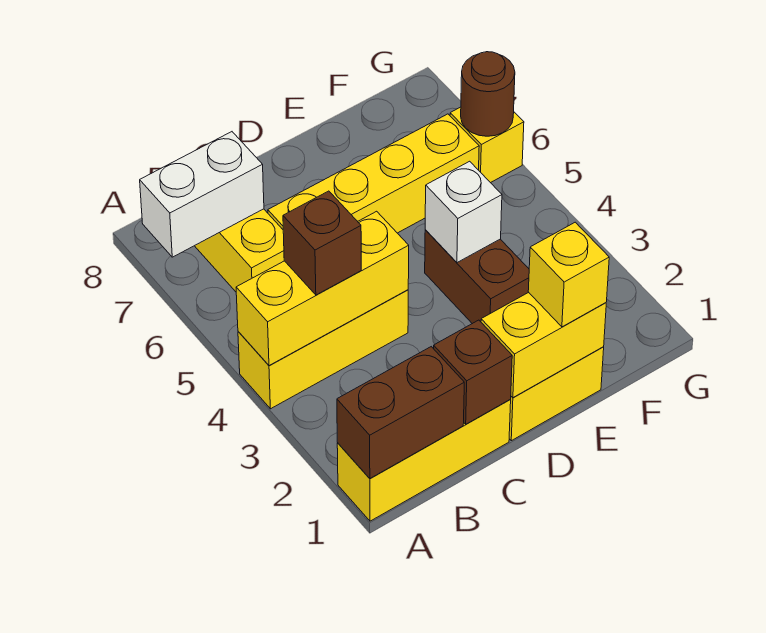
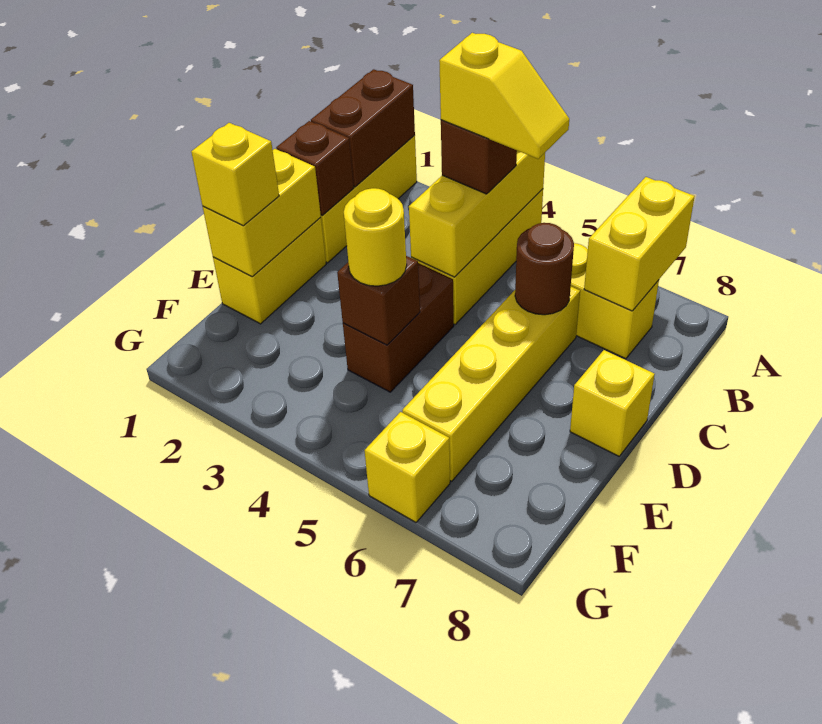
white brick A7:B7 level 2 -> yellow brick A7:B7 level 2
none -> yellow slope B4:B5 level 4 top 4
none -> yellow brick D8 level 1
brown brick E3:E4 level 1 -> brown brick D4:E4 level 1
white brick E4 level 2 -> brown brick E4 level 2
none -> yellow round brick E4 level 3
brown round brick G6 level 2 -> brown round brick C6 level 2

